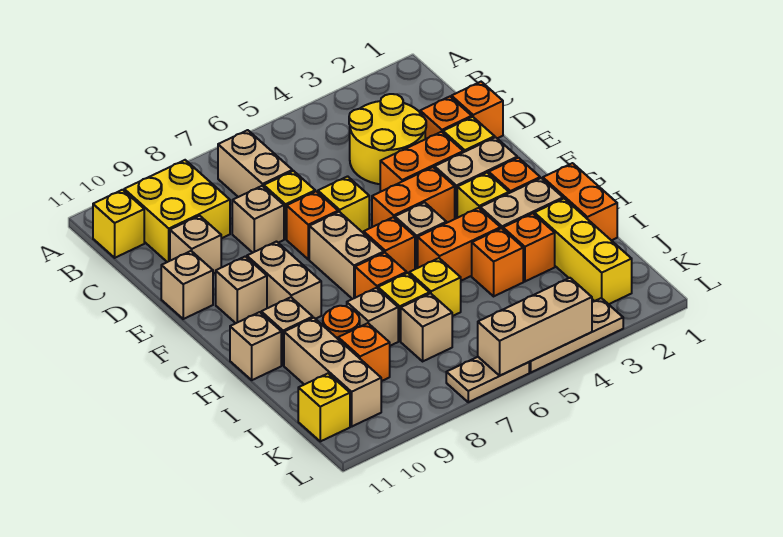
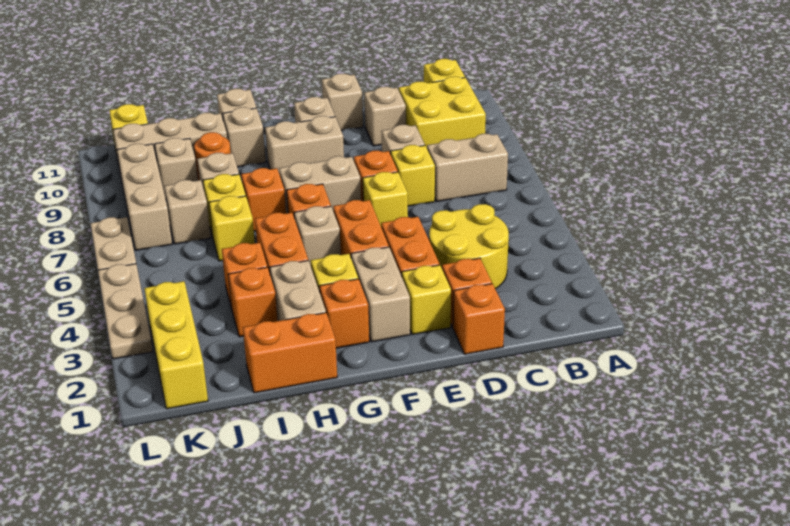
yellow brick I2:K2 level 1 -> yellow brick K1:K3 level 1
orange brick J9 level 1 -> tan brick J9 level 1
tan brick L4:L6 level 2 -> tan brick K7:K9 level 1

